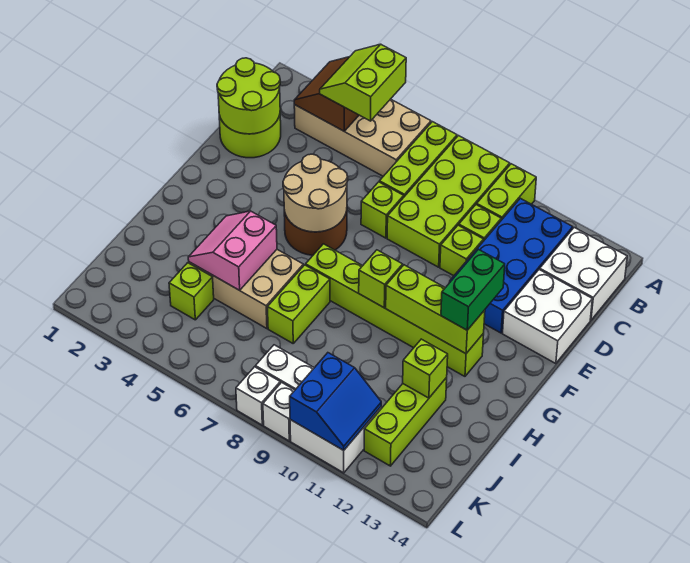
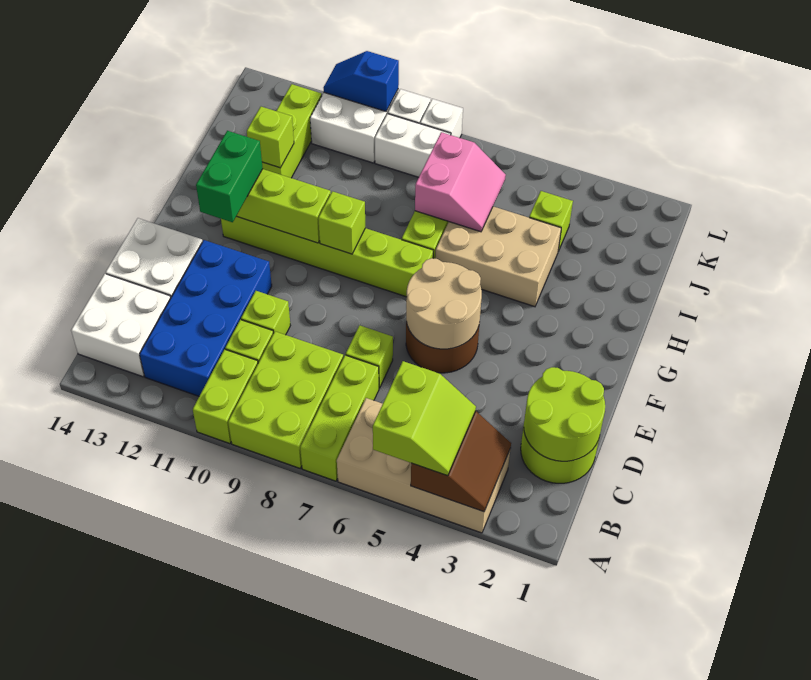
lime brick A8:D9 level 1 -> lime brick A8:C9 level 1
pink slope H4:I5 level 2 top 5 -> pink slope I6:J7 level 2 top 7
blue slope K10:L11 level 2 top 10 -> blue slope L10:L11 level 2 top 10

